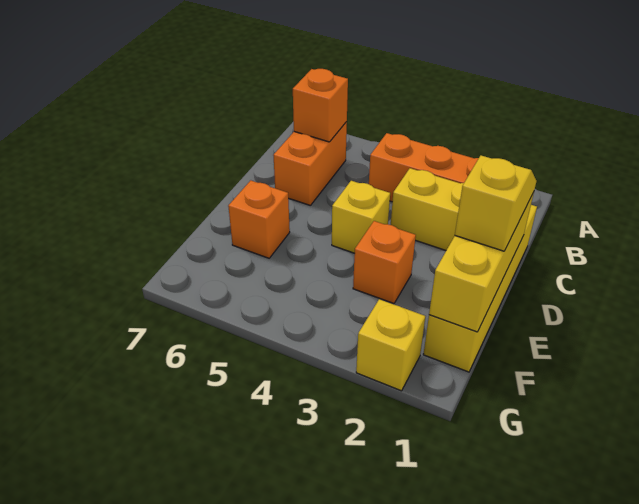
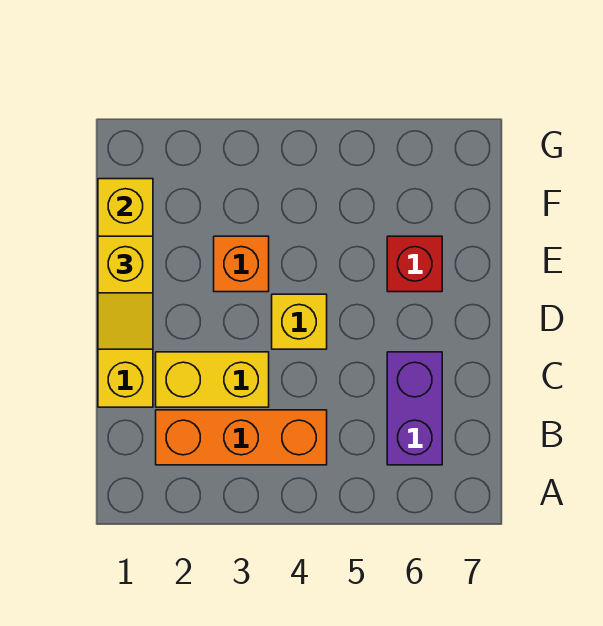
orange brick B6:C6 level 1 -> purple brick B6:C6 level 1
orange brick B6 level 2 -> none
orange brick E6 level 1 -> red brick E6 level 1
yellow brick G2 level 1 -> none

